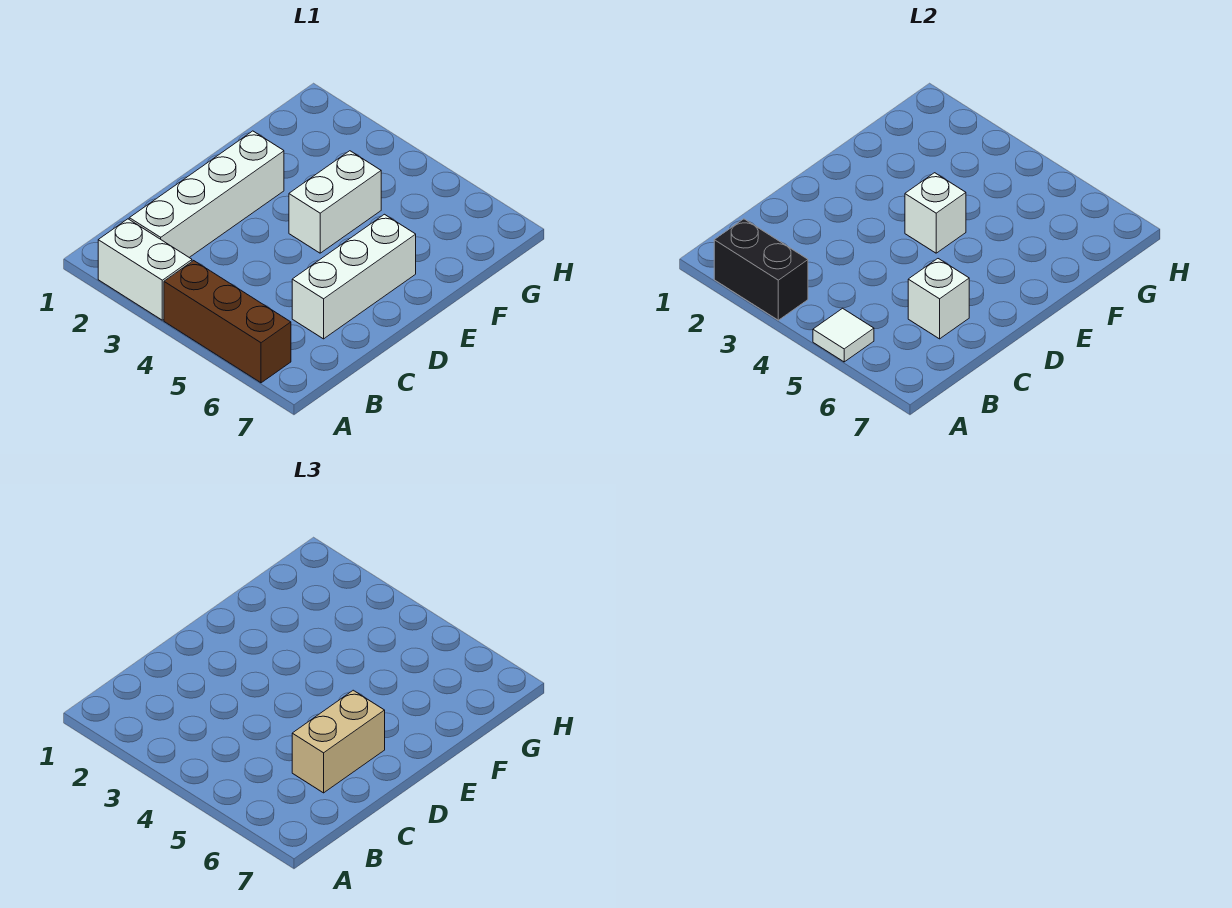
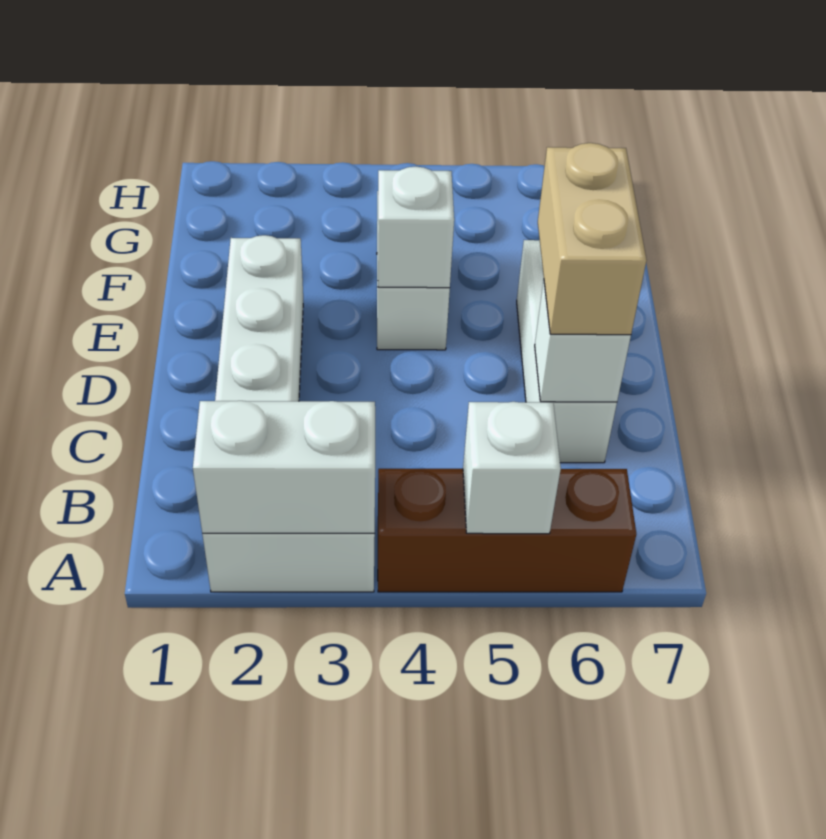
black brick A2:A3 level 2 -> white brick A2:A3 level 2
white tile A5 level 2 -> white brick A5 level 2

